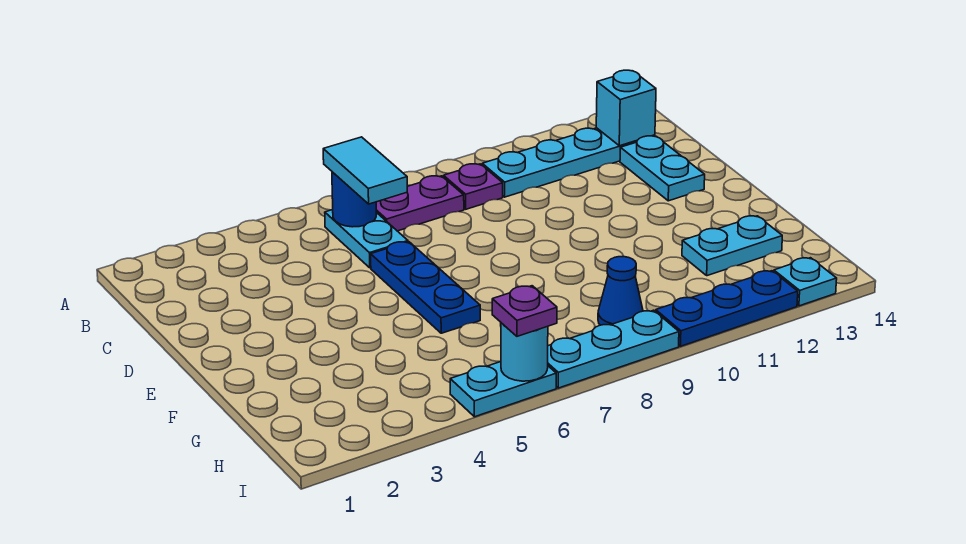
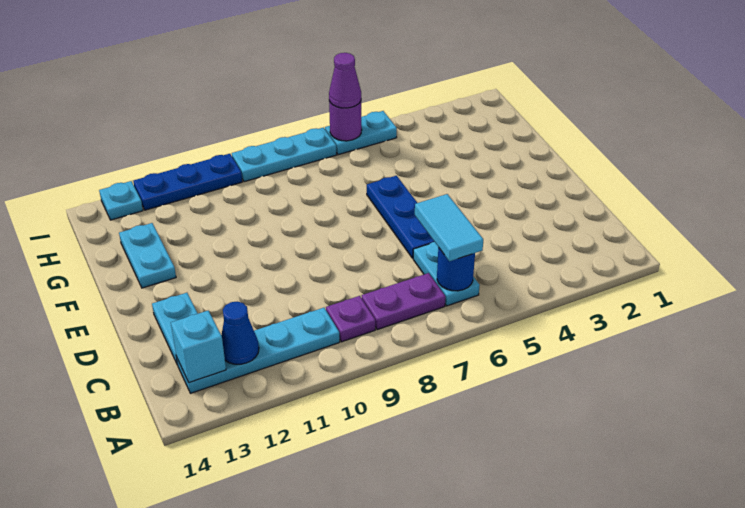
cyan plate G12:G13 level 1 -> cyan plate F13:G13 level 1
blue cone H9 level 1 -> blue cone B12 level 2
cyan round brick I6 level 2 -> purple round brick I6 level 2
purple plate I6 level 3 -> purple cone I6 level 3

